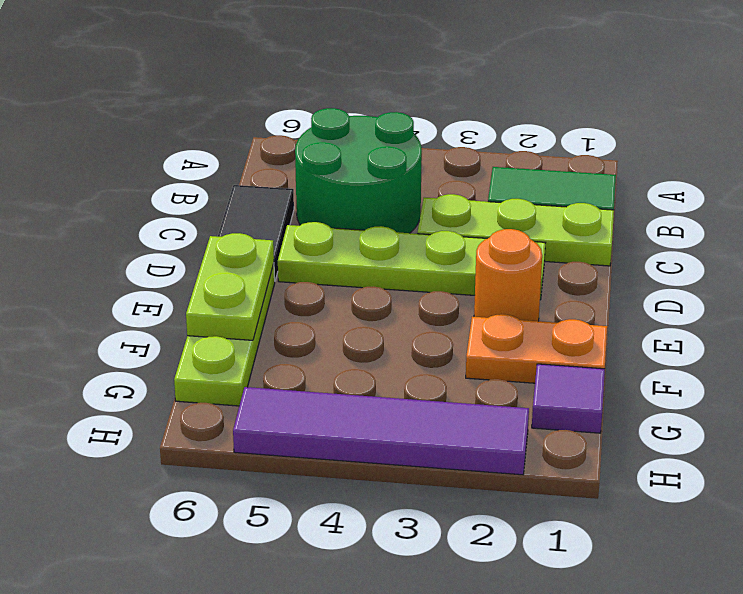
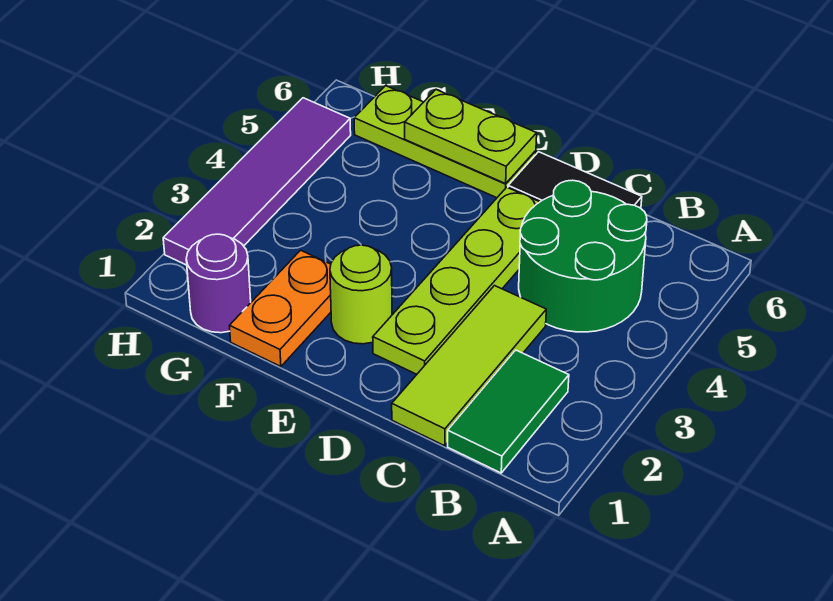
lime plate C1:C3 level 1 -> lime tile C1:C3 level 1
orange round brick E2 level 1 -> lime round brick E2 level 1
purple tile G1 level 1 -> purple round brick G1 level 1

